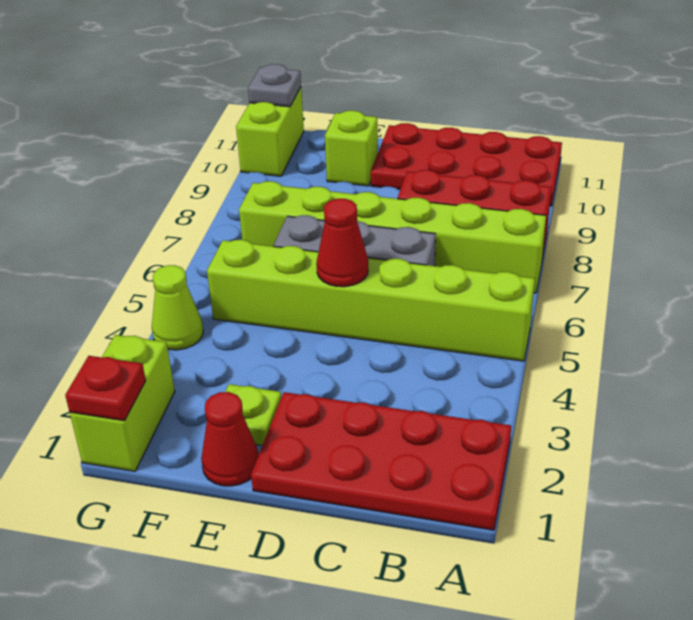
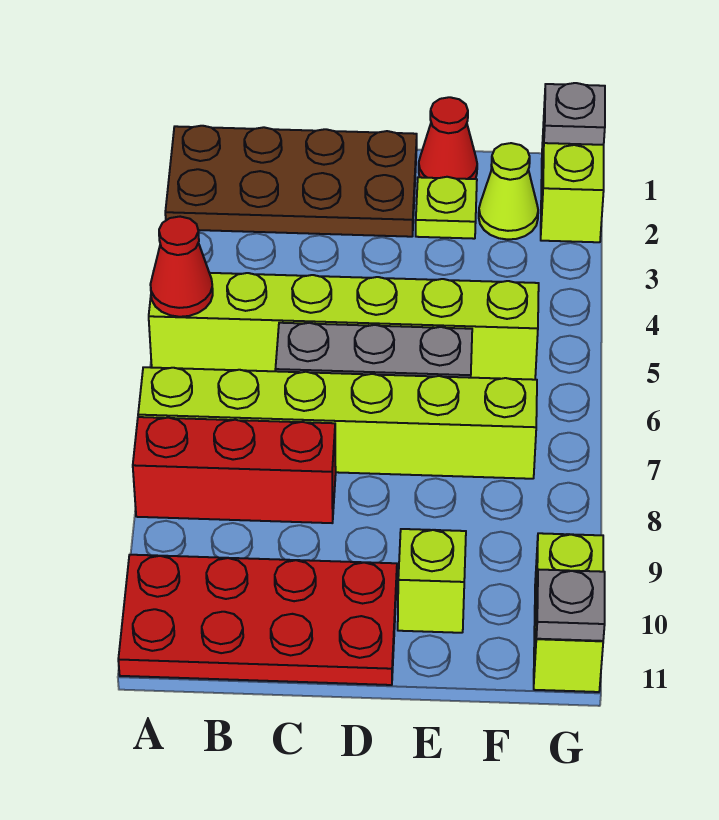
red plate A1:D2 level 1 -> brown plate A1:D2 level 1
red cone D5 level 2 -> red cone A5 level 2
red plate G1 level 2 -> grey plate G1 level 2
lime cone G4 level 1 -> lime cone F2 level 1

